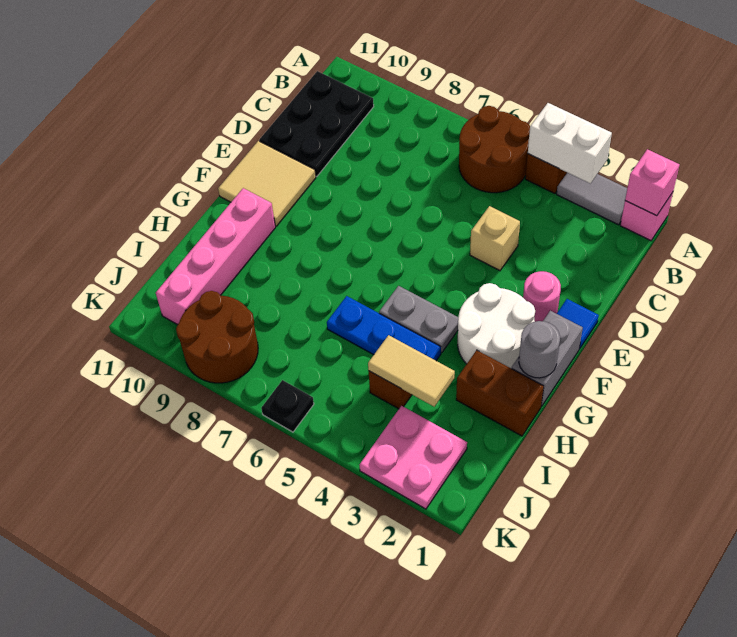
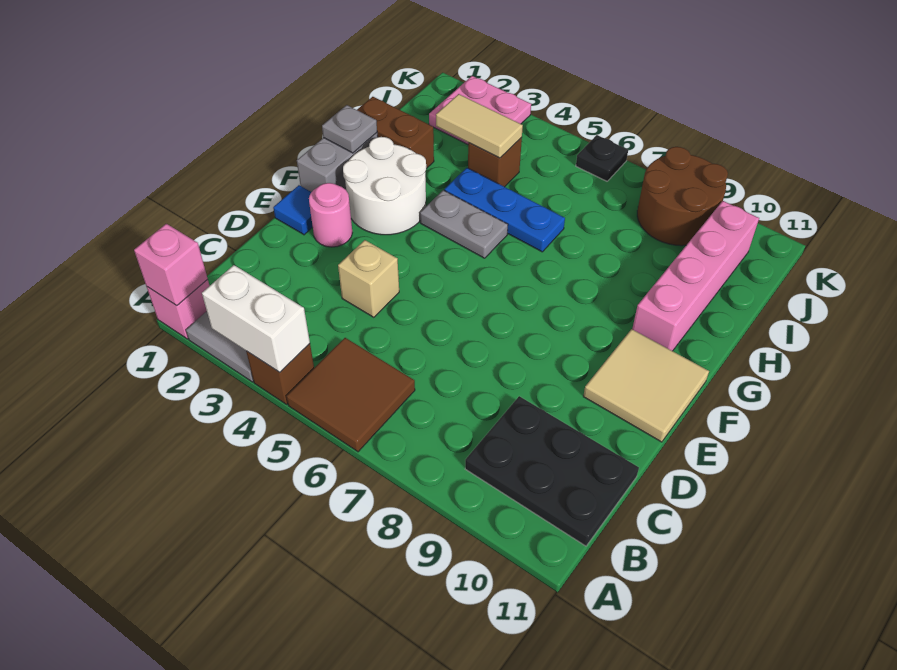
brown round brick A5:B6 level 1 -> brown tile A5:B6 level 1
black plate B10:D11 level 1 -> black plate B9:C11 level 1
grey round brick G1 level 2 -> grey plate G1 level 2

